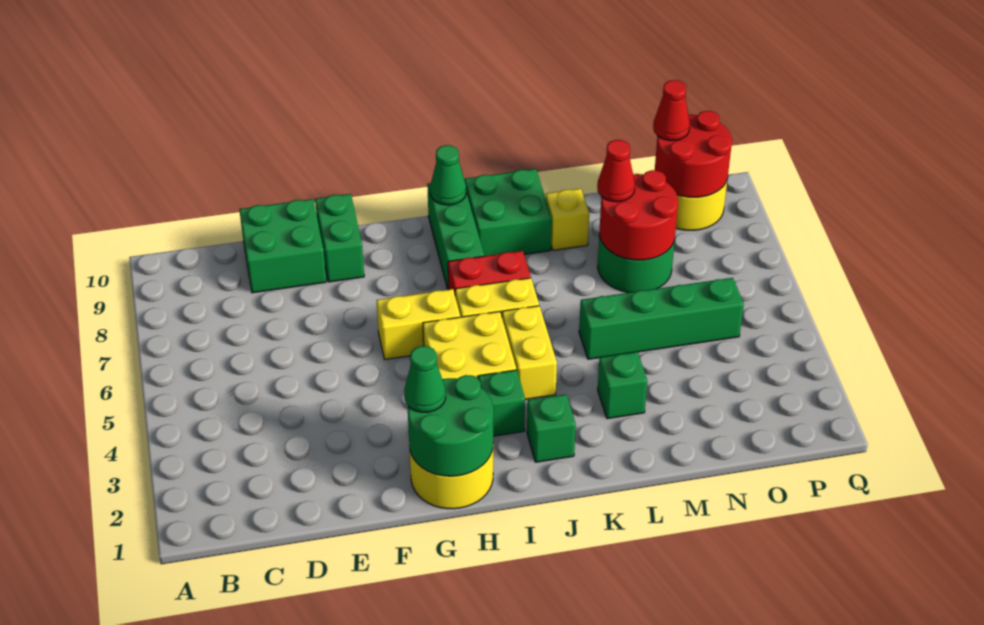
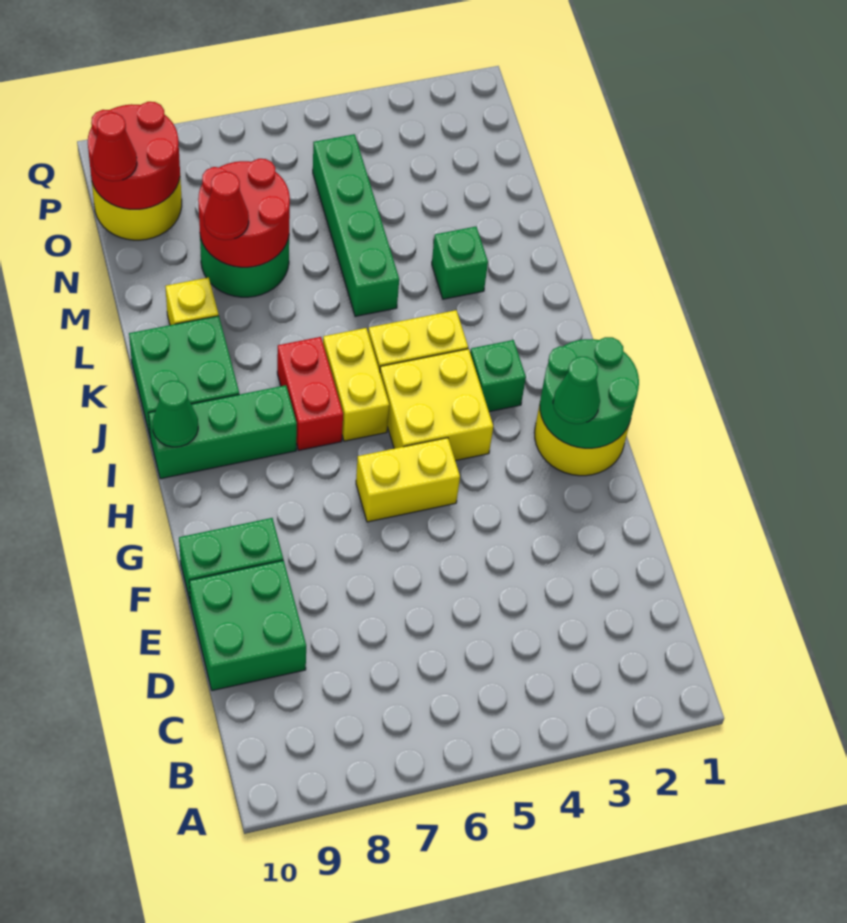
yellow brick G6:H6 level 1 -> yellow brick G5:G6 level 1
green brick J2 level 1 -> none

